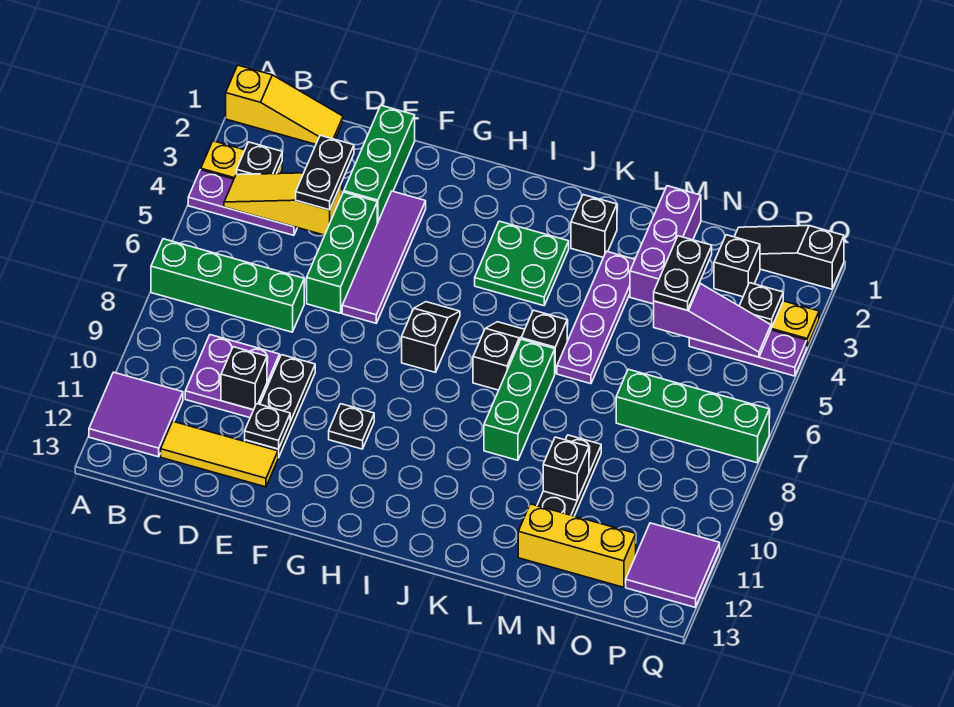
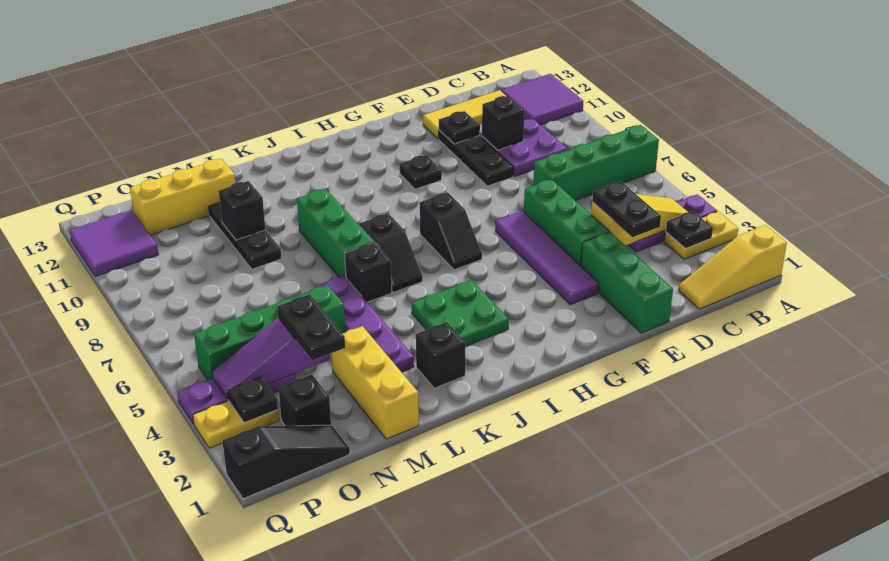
purple brick M1:M3 level 1 -> yellow brick M1:M3 level 1
green brick N7:Q7 level 1 -> green brick M5:P5 level 1

